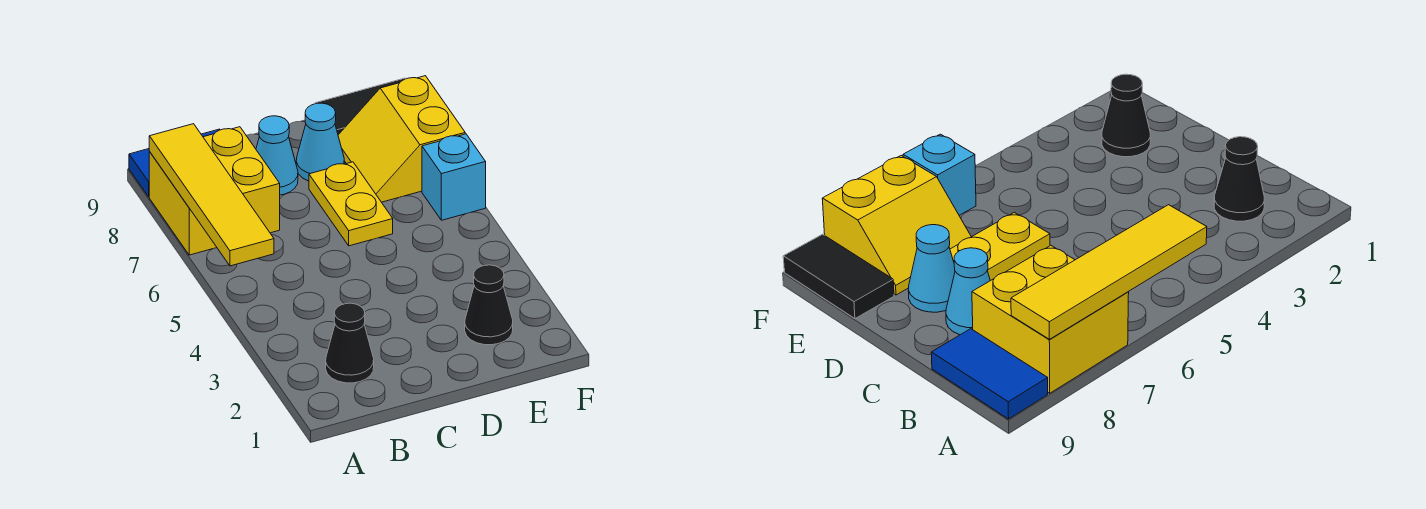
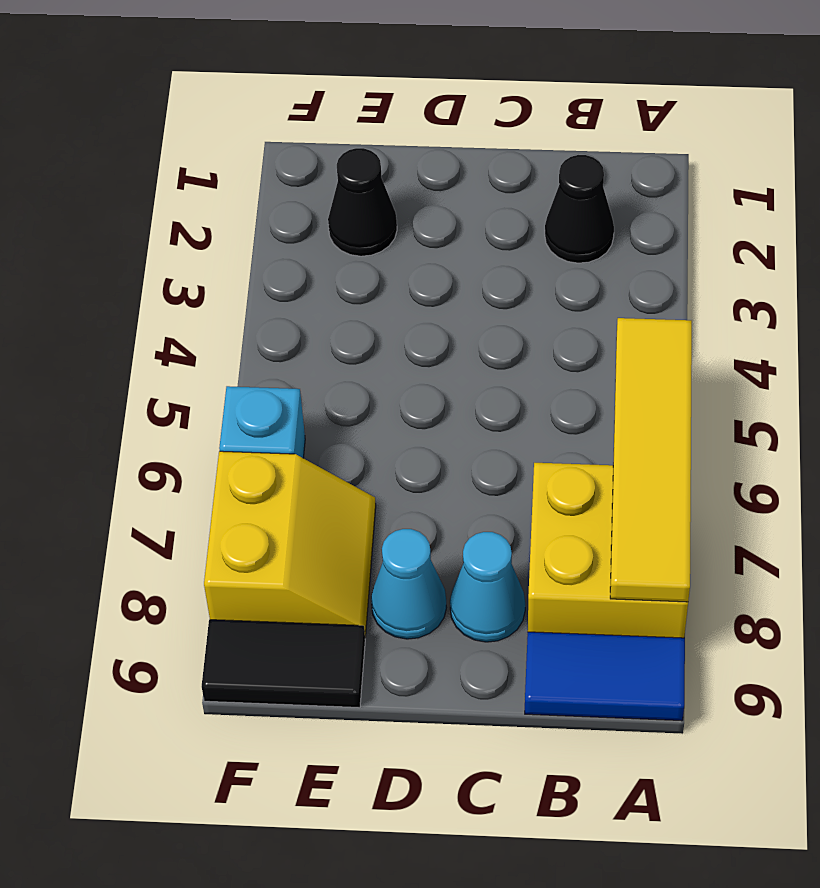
yellow plate D6:D7 level 1 -> none

